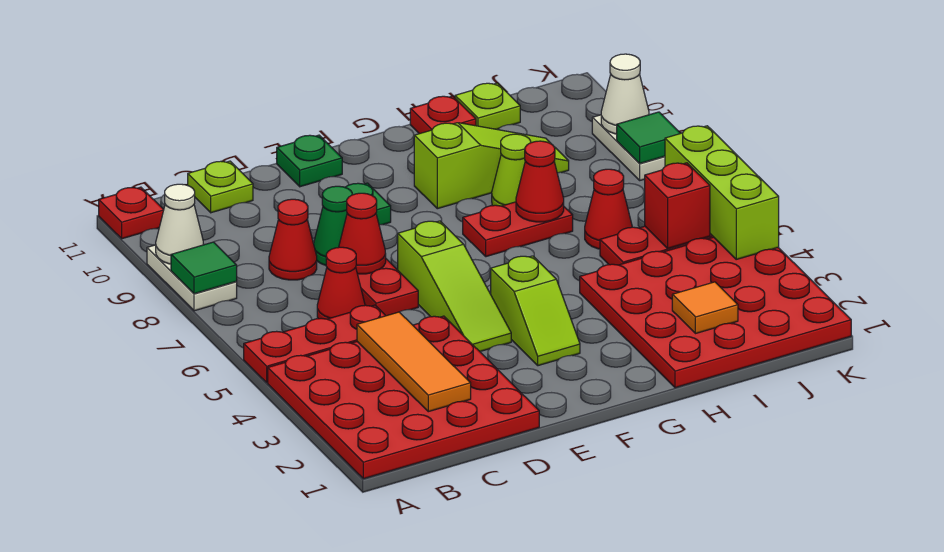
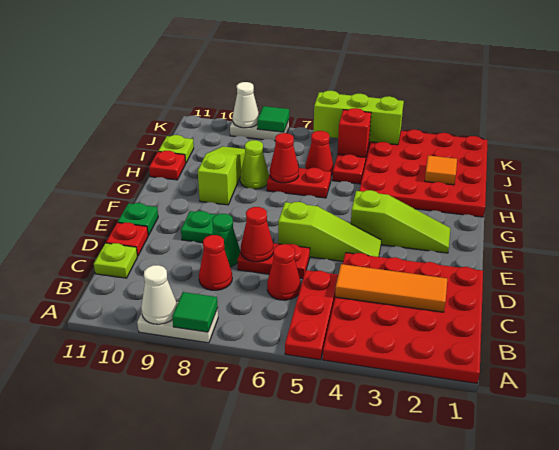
red plate A11 level 1 -> red plate D11 level 1
lime slope F3:F4 level 1 top 4 -> lime slope F2:F4 level 1 top 4
red plate G7:H7 level 1 -> red plate H6:H7 level 1

